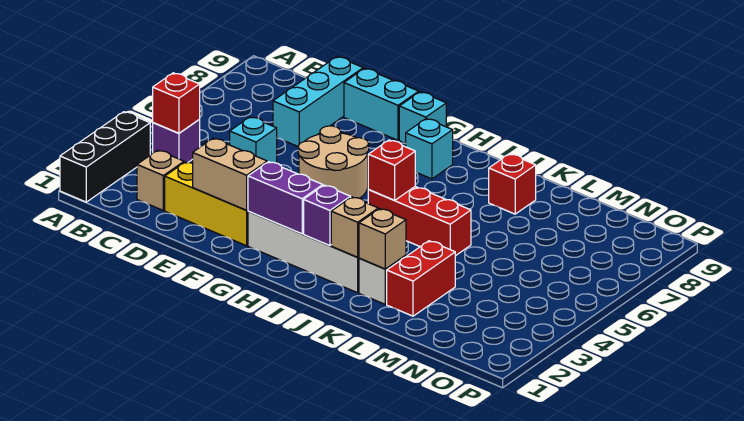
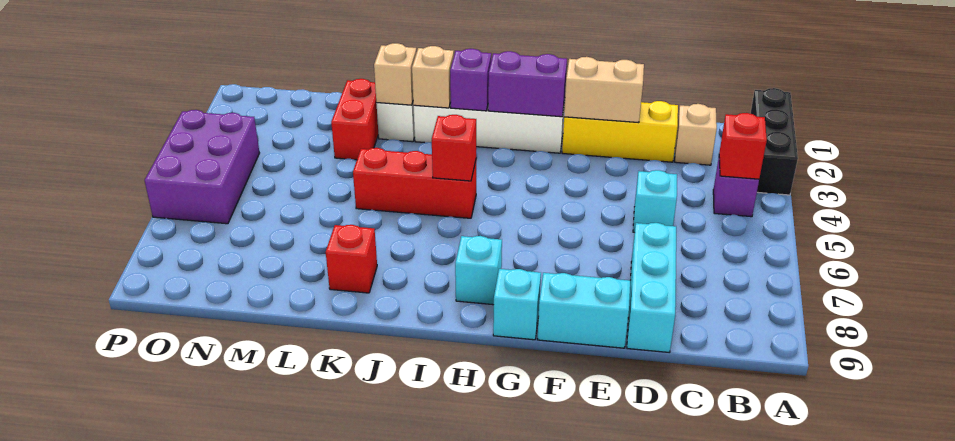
tan round brick F5:G6 level 1 -> none
none -> purple brick O4:P6 level 1

